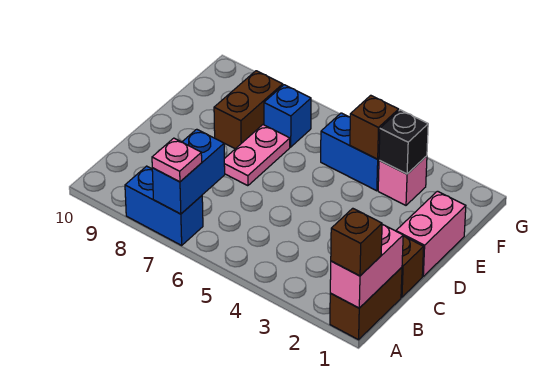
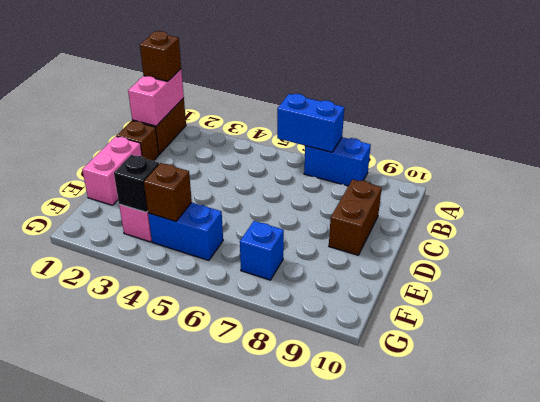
blue brick A7:B7 level 2 -> blue brick A6:A7 level 2
pink plate A7 level 3 -> none
pink plate D7:E7 level 1 -> none
brown brick E8:F8 level 1 -> brown brick C9:D9 level 1

